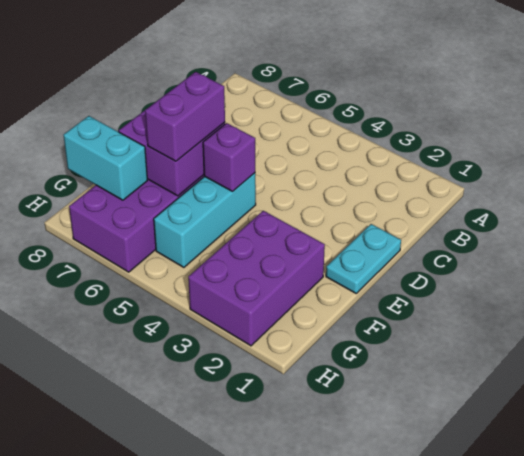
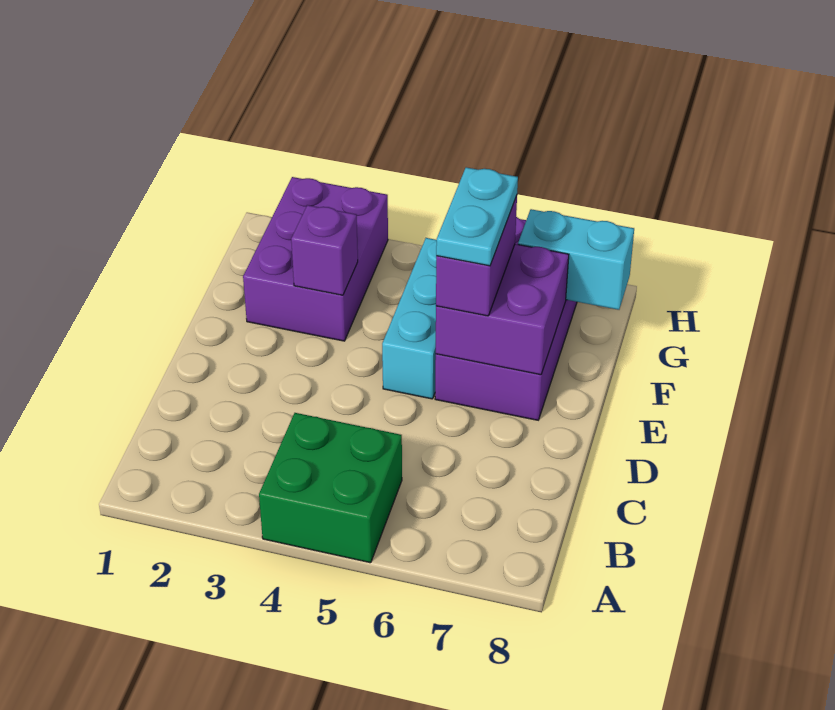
none -> green brick A4:B5 level 1
cyan plate D1:E1 level 1 -> cyan plate E6:F6 level 4
purple brick E5 level 2 -> purple brick F3 level 2

